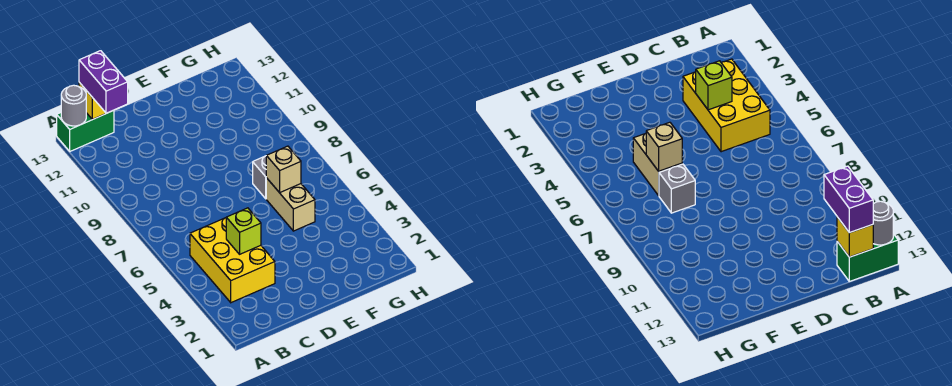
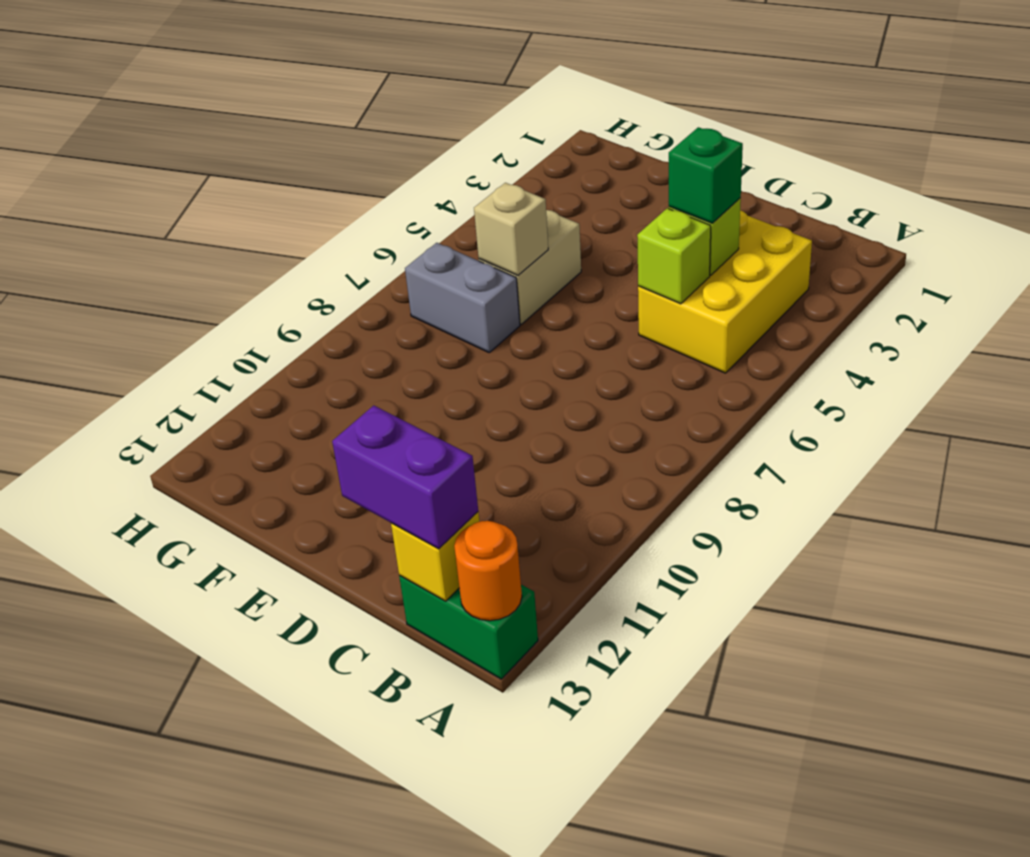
grey round brick A13 level 2 -> orange round brick A13 level 2
purple brick B12:B13 level 3 -> purple brick B13:C13 level 3
none -> green brick C4 level 3
none -> lime brick C5 level 2
grey brick F7 level 1 -> grey brick F7:G7 level 1

